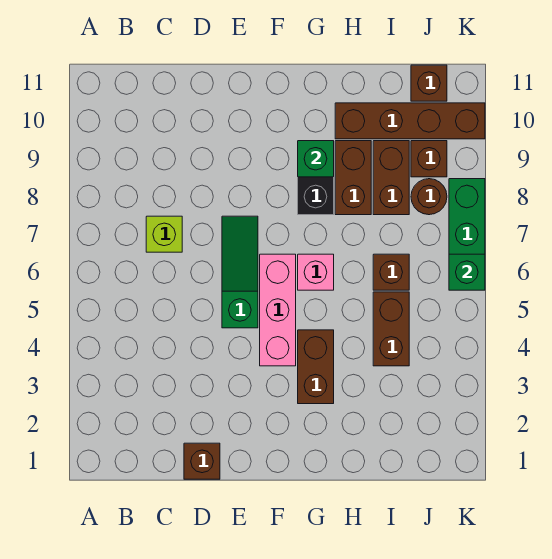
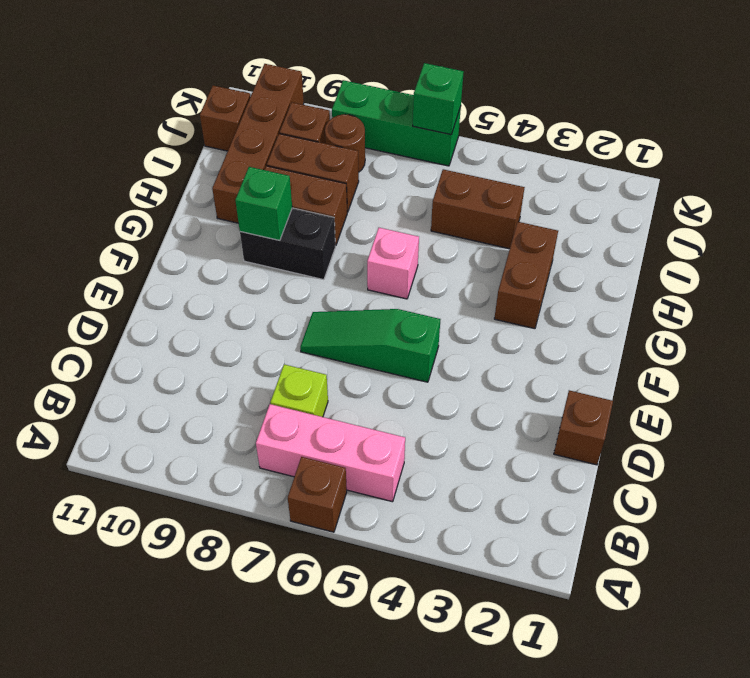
pink brick F4:F6 level 1 -> pink brick B5:B7 level 1
brown brick G3:G4 level 1 -> brown brick G3:H3 level 1
brown brick I6 level 1 -> brown brick A6 level 1

